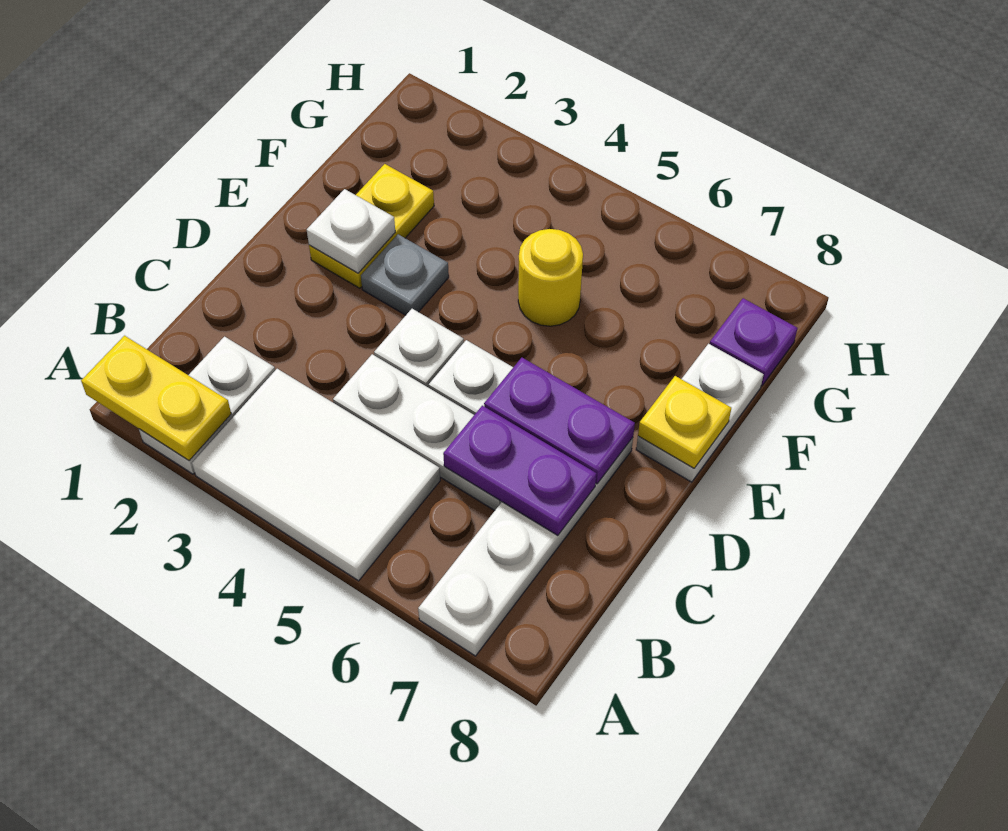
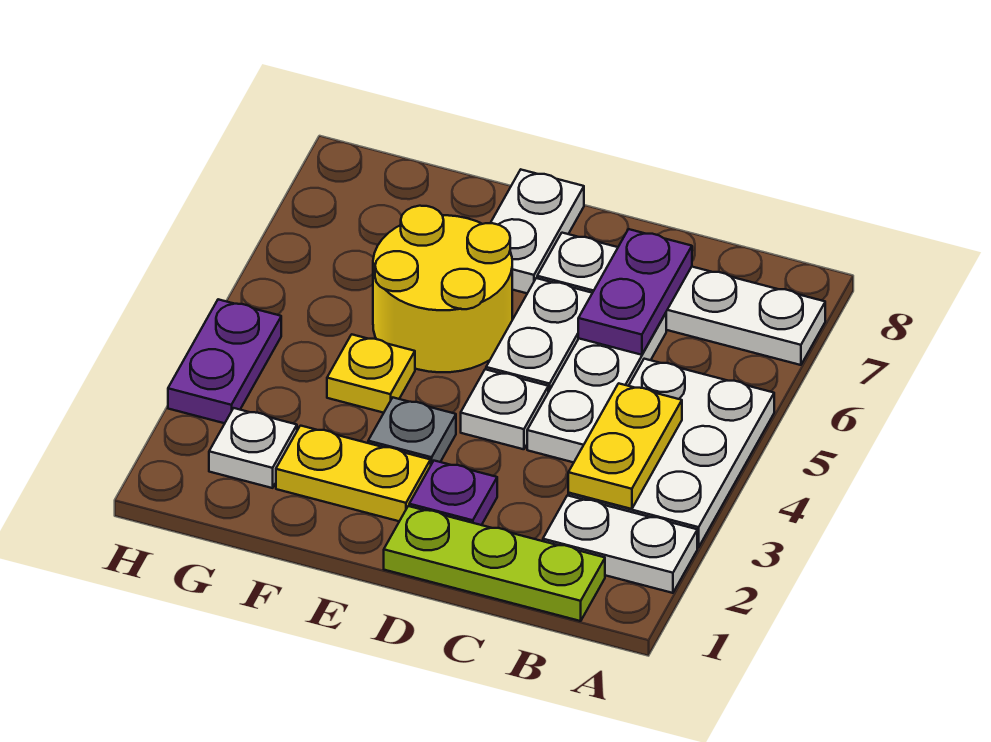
yellow plate A1:A2 level 2 -> yellow plate B3:B4 level 2
white tile A3:B5 level 1 -> white plate A3:B5 level 1
none -> lime plate B1:D1 level 1
purple plate D6:D7 level 2 -> purple plate H3:H4 level 1
white plate E2 level 2 -> white plate G2 level 1
white plate E8:F8 level 1 -> white plate E7:E8 level 1
yellow plate E8 level 2 -> yellow plate F4 level 1
yellow round brick F5 level 1 -> yellow round brick E5:F6 level 1
purple plate G8 level 1 -> purple plate D2 level 1

